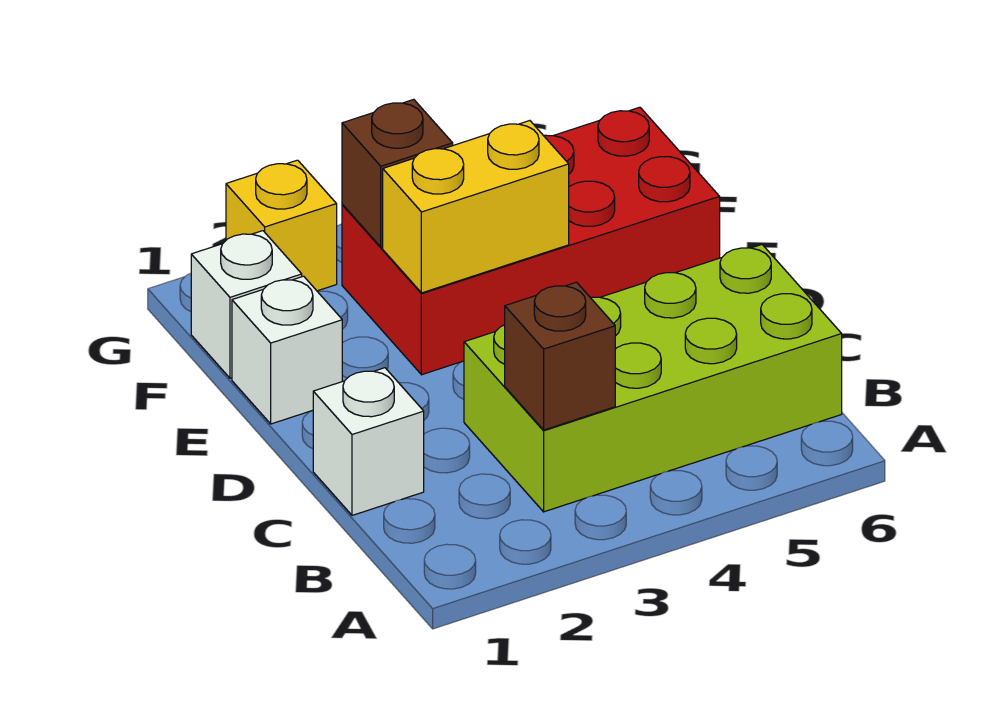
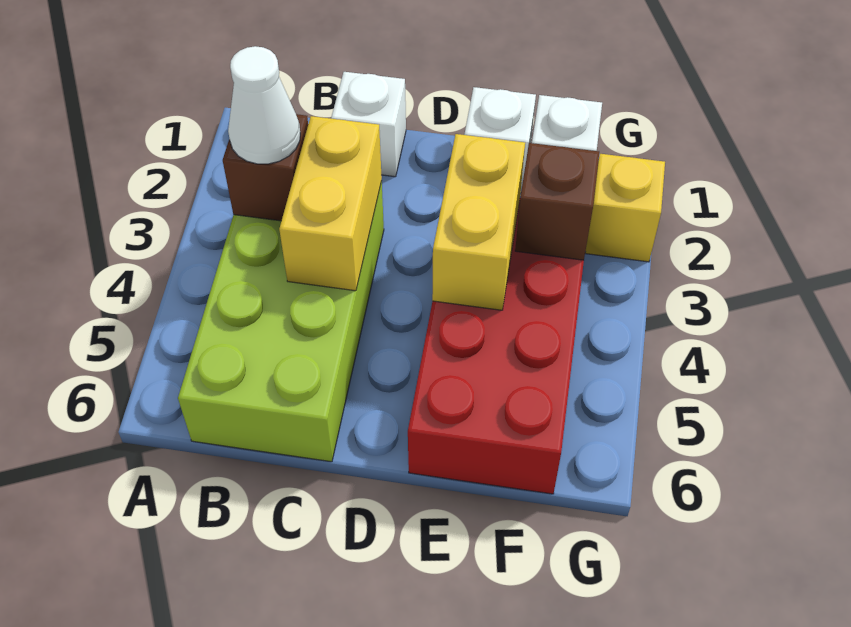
none -> white cone B3 level 3
none -> yellow brick C3:C4 level 2

